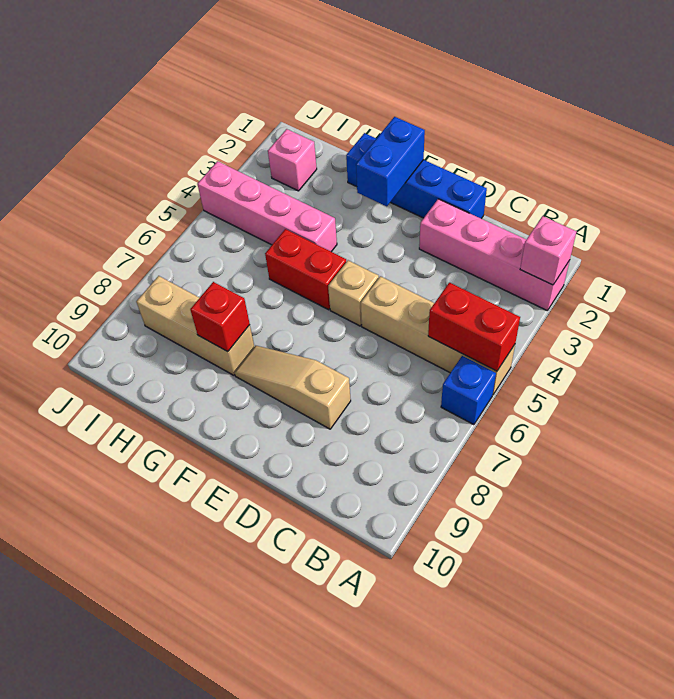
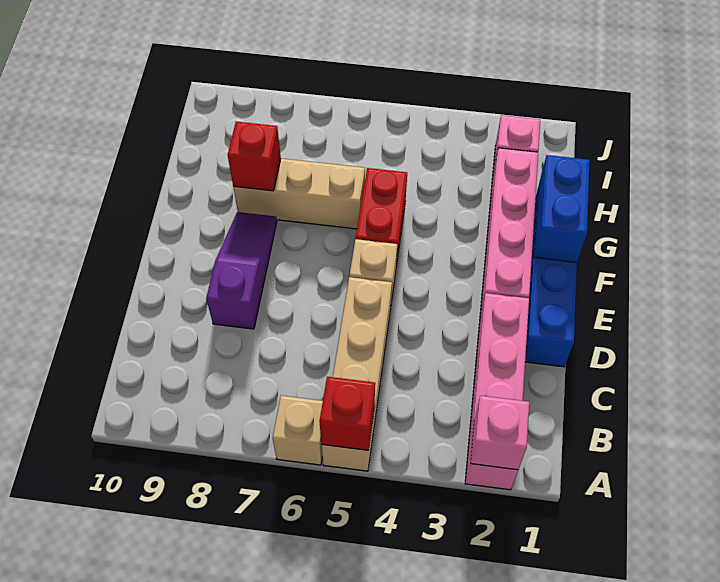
red brick A5:B5 level 2 -> red brick A5 level 2
blue brick A6 level 1 -> tan brick A6 level 1
tan slope D8:F8 level 1 top D -> purple slope D8:F8 level 1 top D
blue brick F1:F2 level 2 -> blue brick F1:G1 level 2
pink brick G4:J4 level 1 -> pink brick E2:H2 level 1
tan brick G8:I8 level 1 -> tan brick G6:G8 level 1

